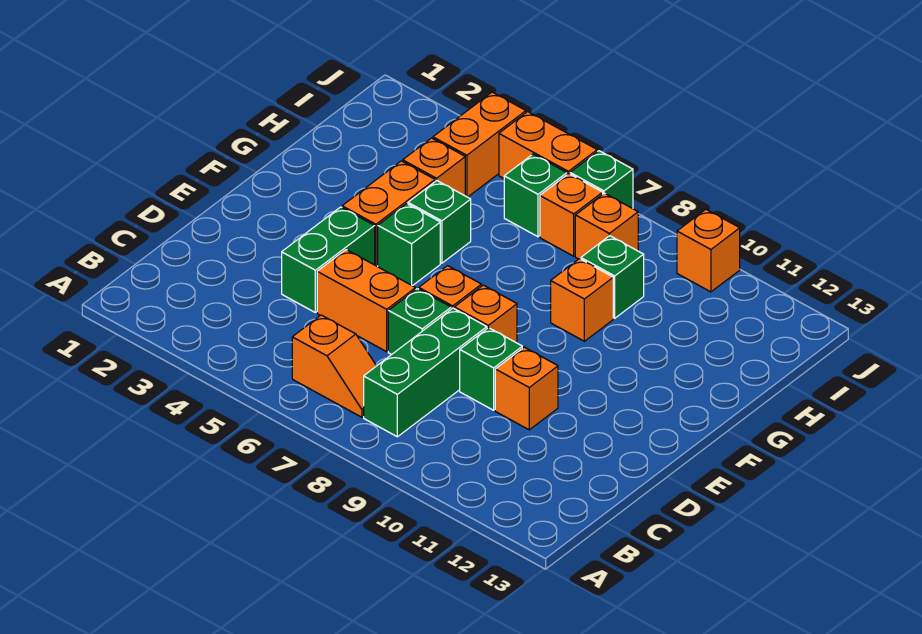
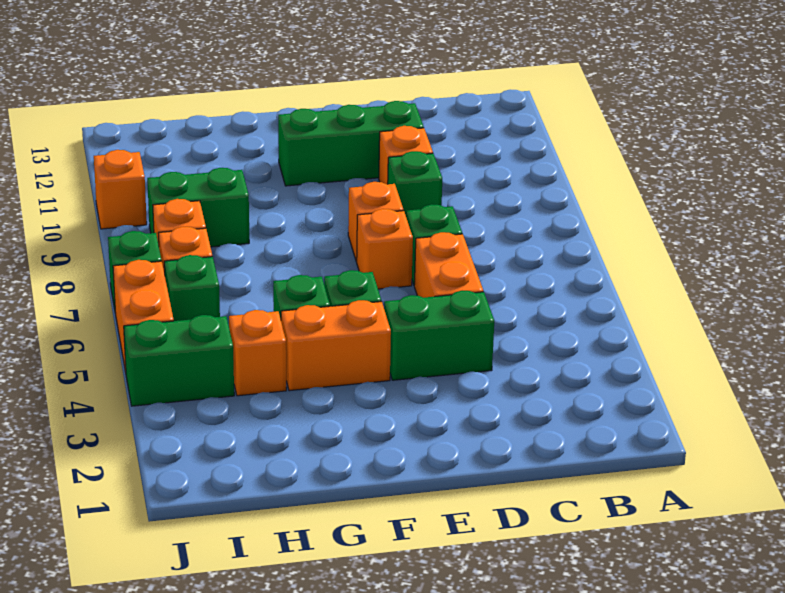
orange slope B6:B7 level 1 top 6 -> none
green brick B8:D8 level 1 -> green brick D11:F11 level 1
orange brick G9 level 1 -> none
green brick H9 level 1 -> green brick H9:I9 level 1
orange brick I4:J4 level 1 -> green brick I4:J4 level 1

